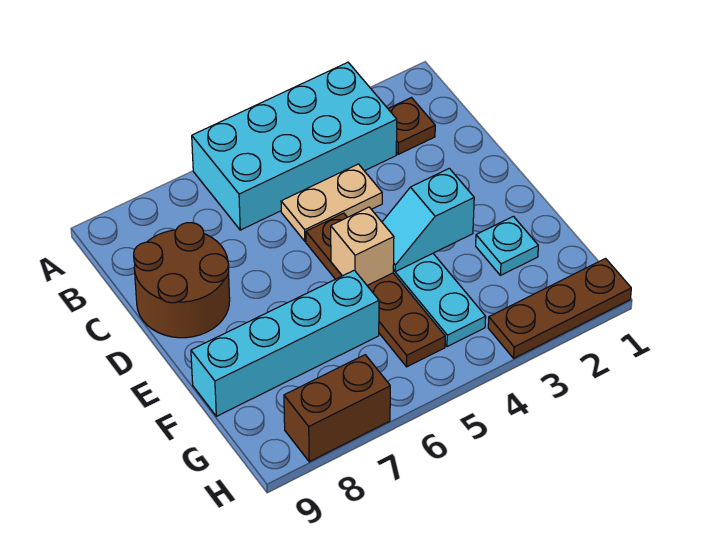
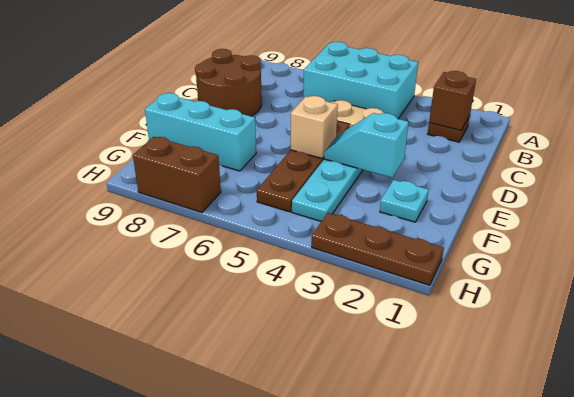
cyan brick A3:B6 level 1 -> cyan brick A4:B6 level 1
none -> brown brick B2 level 2
cyan brick F6:F9 level 1 -> cyan brick F7:F9 level 1

